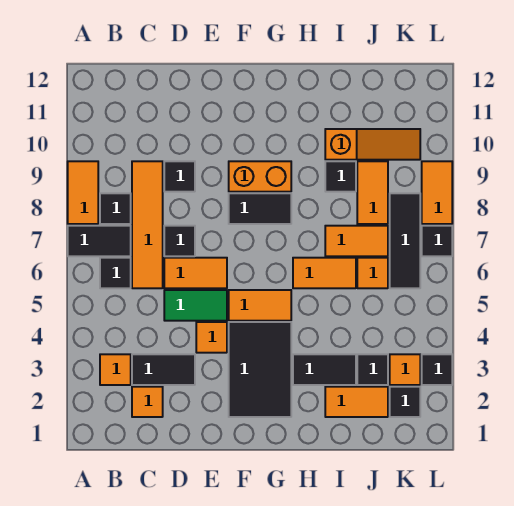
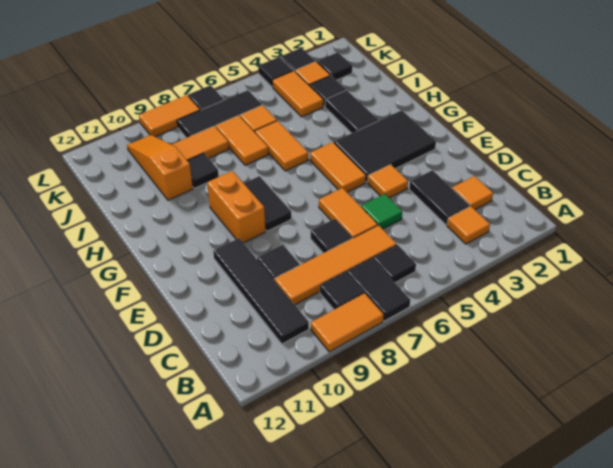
none -> black tile B10:E10 level 1
green tile D5:E5 level 1 -> green tile D5 level 1
orange tile I2:J2 level 1 -> orange tile J4:K4 level 1
none -> black tile L4 level 1

